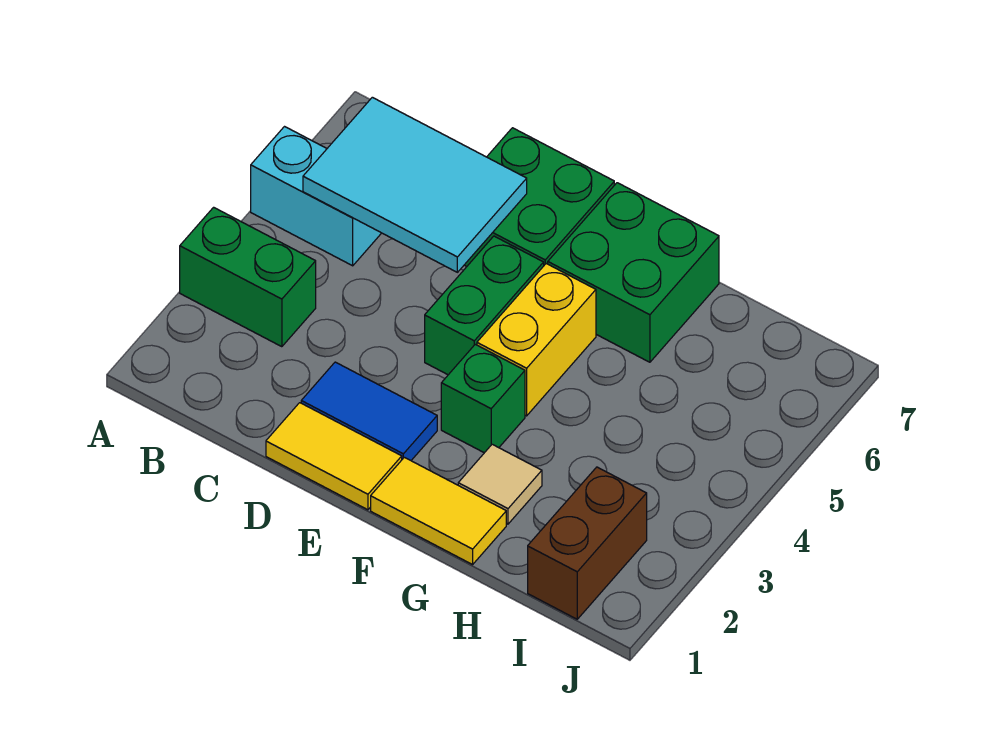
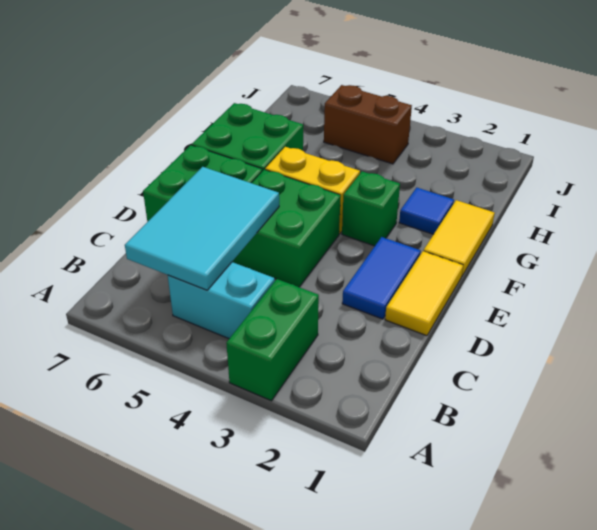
cyan brick A5:B5 level 1 -> cyan brick B4:B5 level 1
green brick E4:E5 level 1 -> green brick D4:E5 level 1
tan tile G2 level 1 -> blue tile G2 level 1
brown brick I1:I2 level 1 -> brown brick I4:I5 level 1

